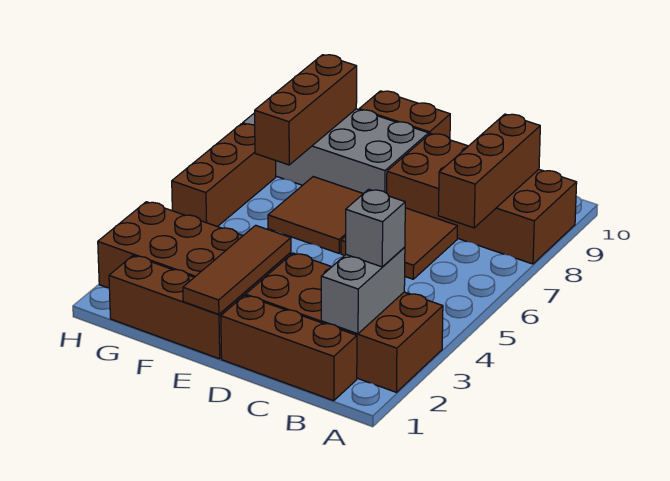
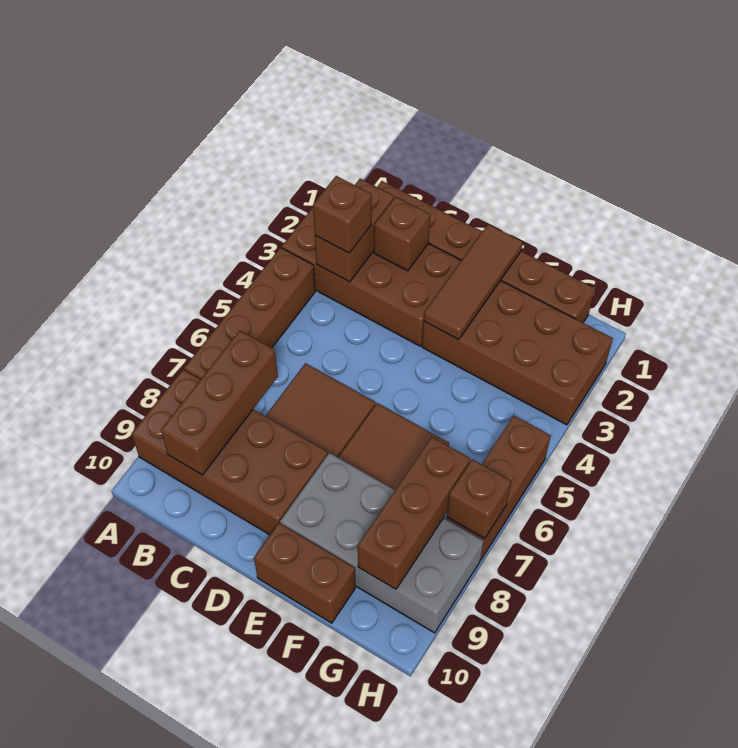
none -> brown brick A4:A7 level 1
grey brick B2:B3 level 2 -> brown brick B2:B3 level 2
grey brick B3 level 3 -> brown brick B3 level 3
none -> brown brick C2 level 2
none -> brown brick H7 level 2

